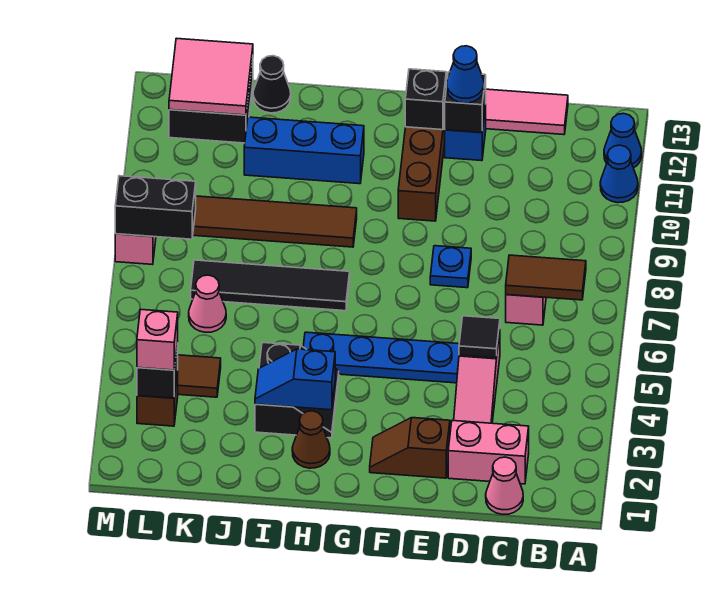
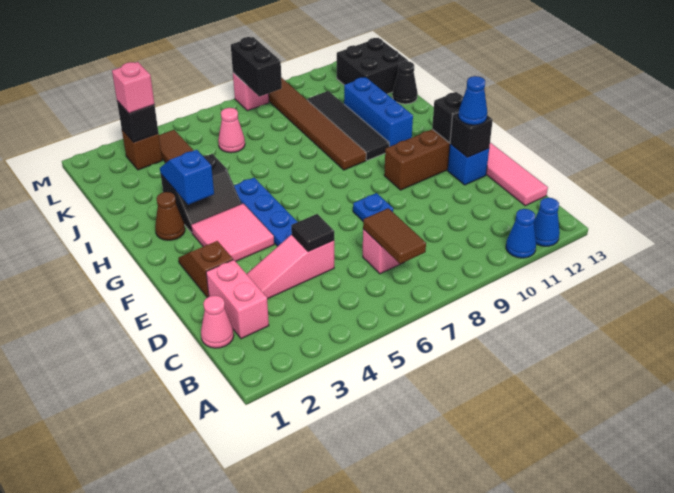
black tile H7:K7 level 1 -> black tile H10:K10 level 1
pink tile K12:L13 level 2 -> pink tile F3:G4 level 1

